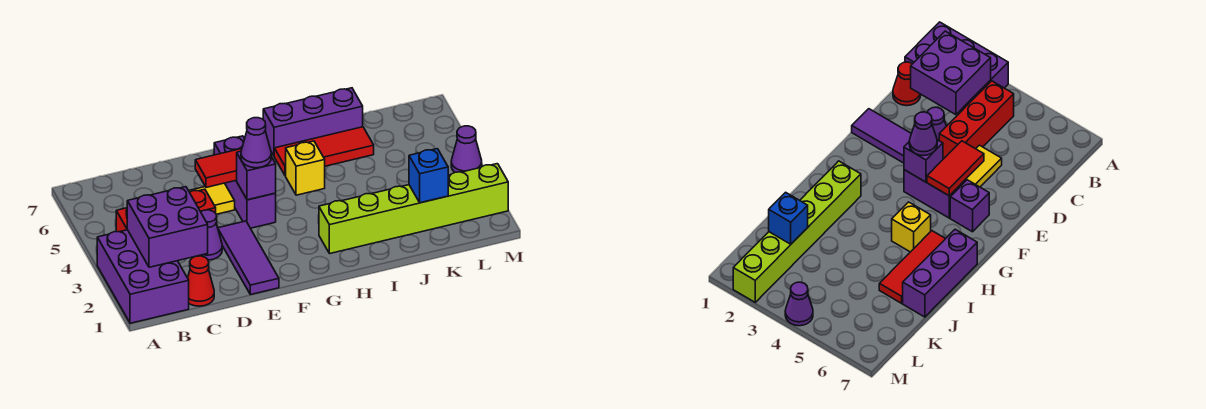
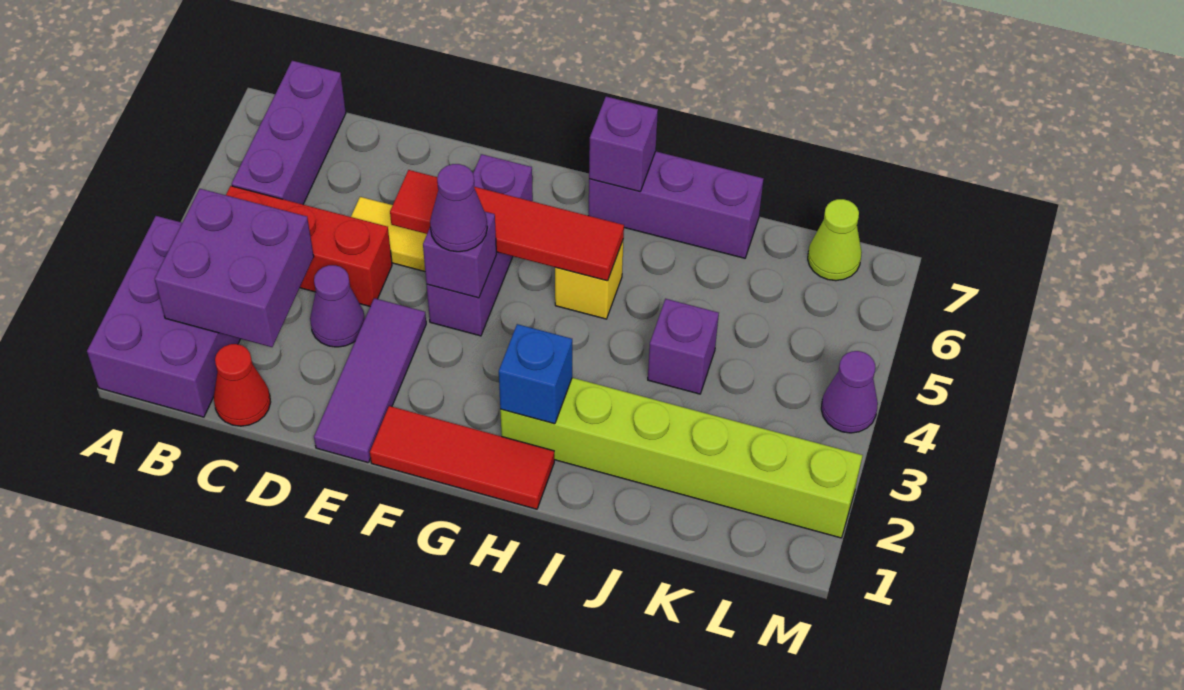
none -> purple brick B5:B7 level 1
red tile E5:F5 level 2 -> red tile E5:H5 level 2
red tile H6:J6 level 1 -> red tile F1:H1 level 1
none -> purple brick H7 level 2
none -> purple brick J4 level 1
blue brick K2 level 2 -> blue brick H2 level 2
none -> lime cone L7 level 1

